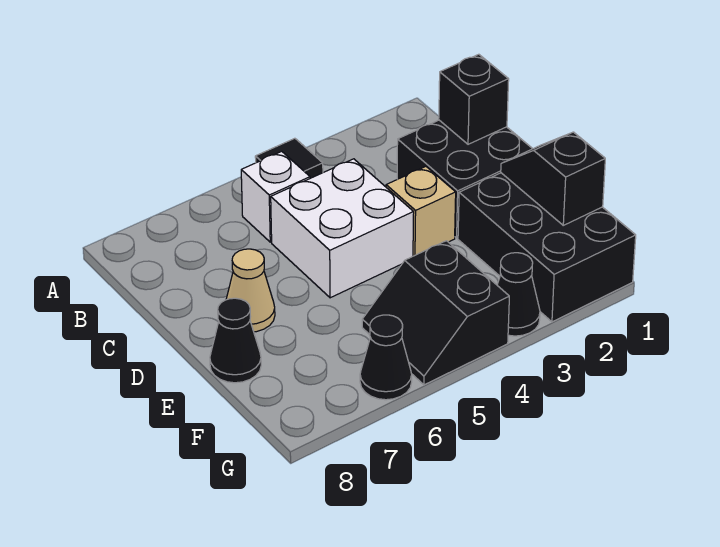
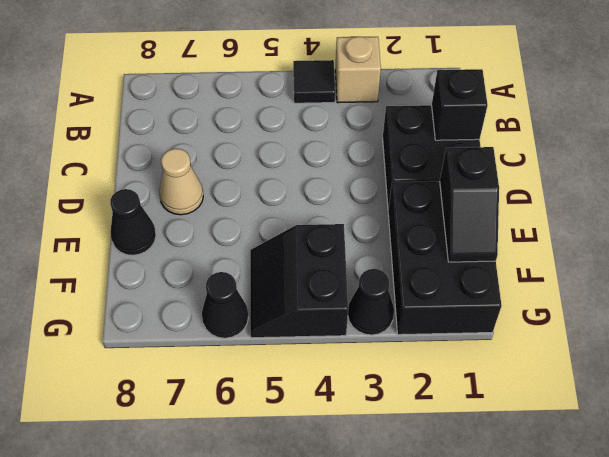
white brick B5 level 1 -> none
white brick C4:D5 level 1 -> none
tan brick D3 level 1 -> tan brick A3 level 1
black slope E1:F1 level 2 top F -> black slope E1:F1 level 2 top E

